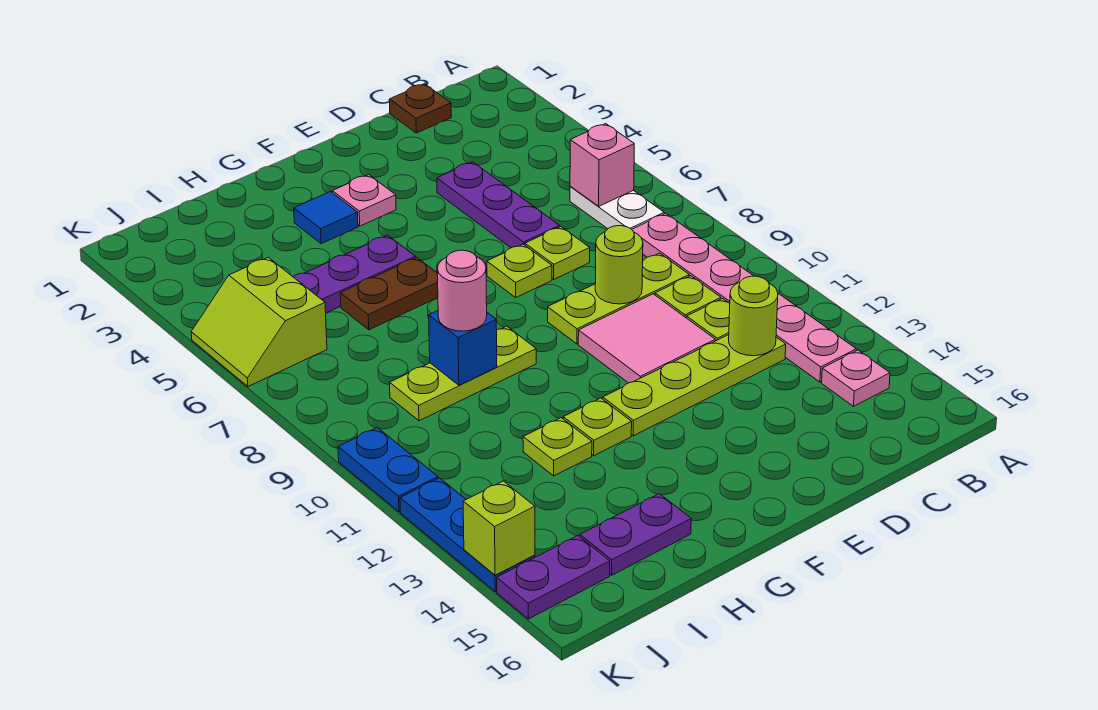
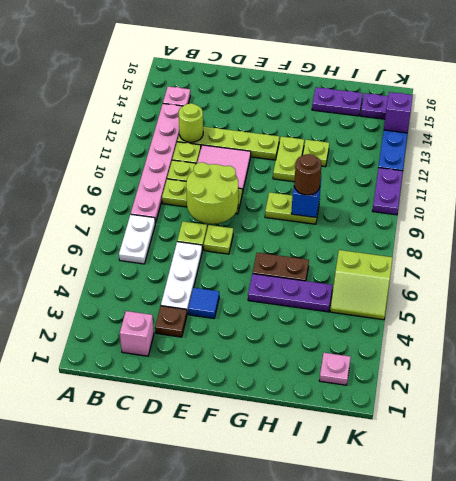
pink brick B6 level 2 -> pink brick C2 level 1
brown plate C1 level 1 -> brown plate D3 level 1
purple plate D4:D6 level 1 -> white plate D4:D6 level 1
lime round brick D9 level 2 -> lime round brick D8:E9 level 2
pink plate F3 level 1 -> pink plate J2 level 1
blue tile G3 level 1 -> blue tile E4 level 1
lime plate G9:I9 level 1 -> lime plate G9:H9 level 1
lime plate G12 level 1 -> lime plate G11:G12 level 1
pink round brick H9 level 3 -> brown round brick H9 level 3
lime slope J5:K6 level 1 top J -> lime slope J5:K6 level 1 top 6
blue plate K10:K11 level 1 -> purple plate K10:K11 level 1
lime brick K14 level 2 -> purple brick K14 level 2

